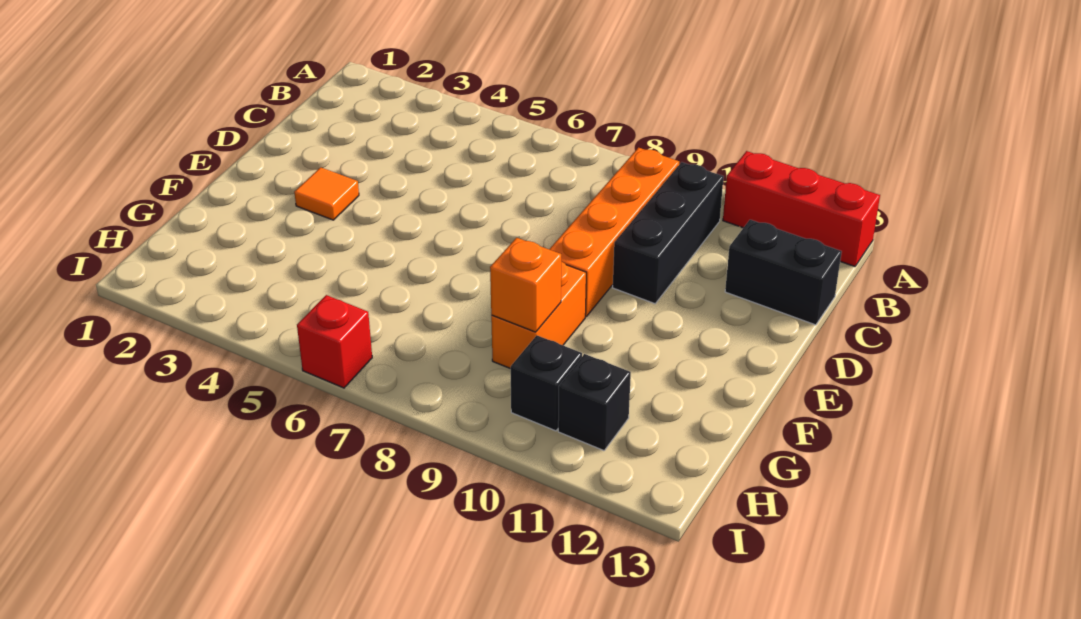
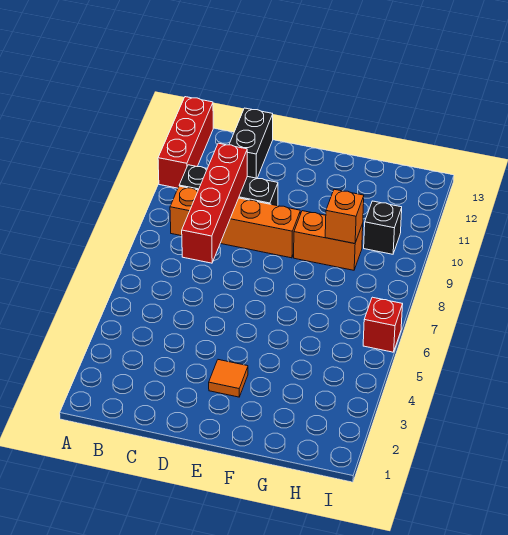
none -> red brick C7:C10 level 2
black brick H11 level 1 -> none

